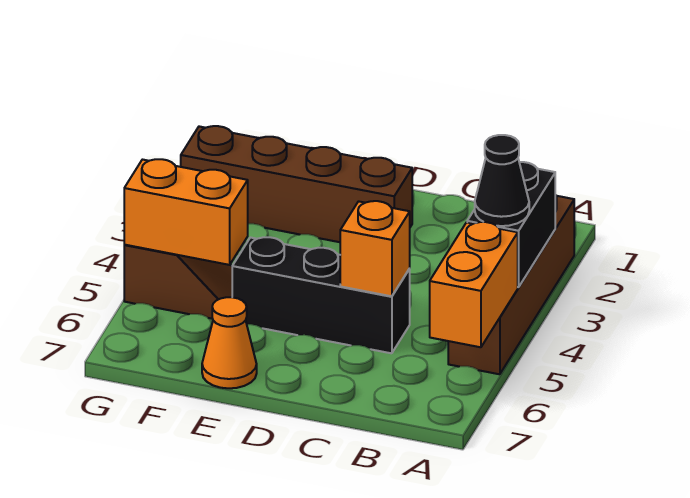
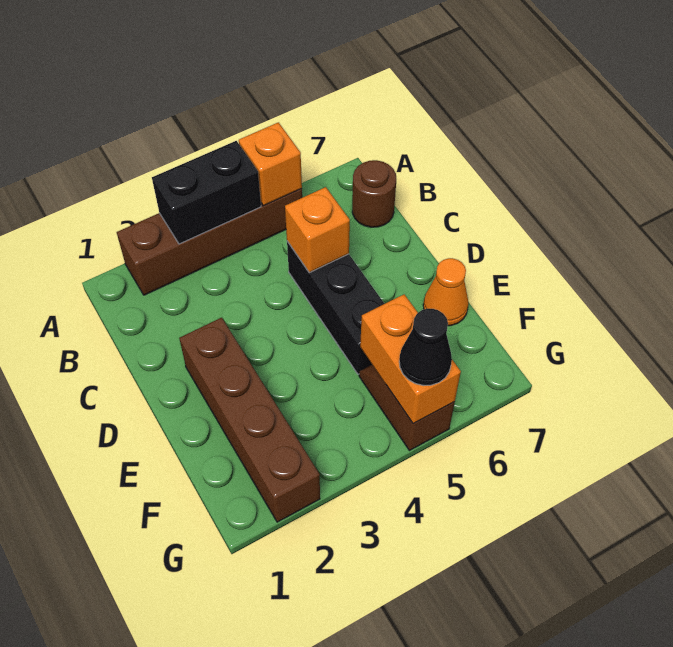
black cone A4 level 3 -> black cone G5 level 3
orange brick A5:A6 level 2 -> orange brick A5 level 2
none -> brown round brick B7 level 1

